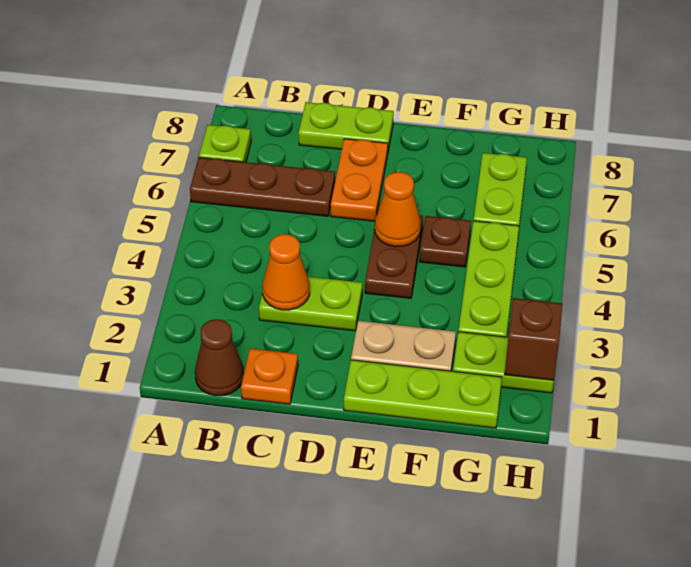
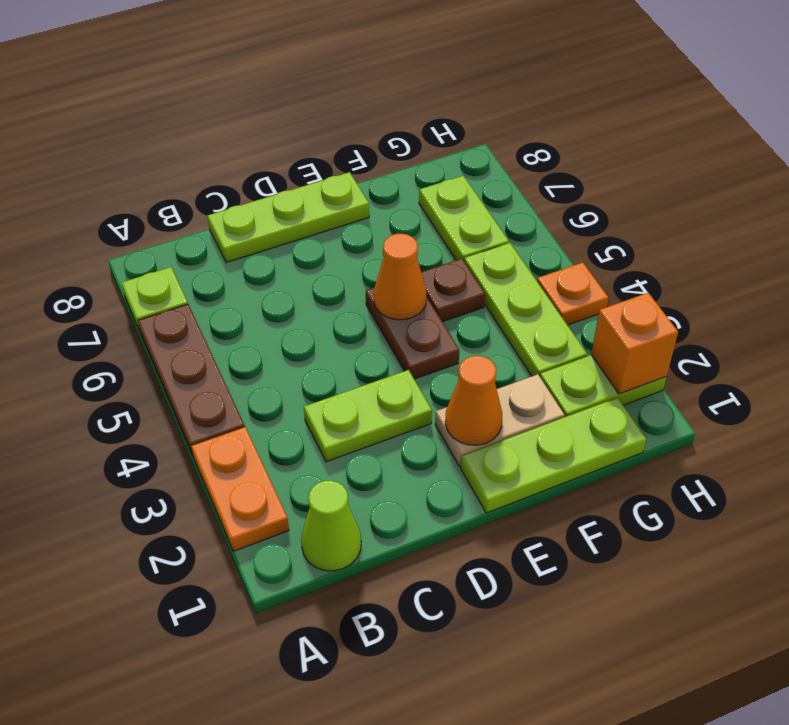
brown plate A6:C6 level 1 -> brown plate A4:A6 level 1
brown cone B1 level 1 -> lime cone B1 level 1
orange plate C1 level 1 -> orange plate H4 level 1
orange cone C3 level 2 -> orange cone E2 level 2
lime plate C8:D8 level 1 -> lime plate C8:E8 level 1
orange plate D6:D7 level 1 -> orange plate A2:A3 level 1
brown brick H2 level 2 -> orange brick H2 level 2

